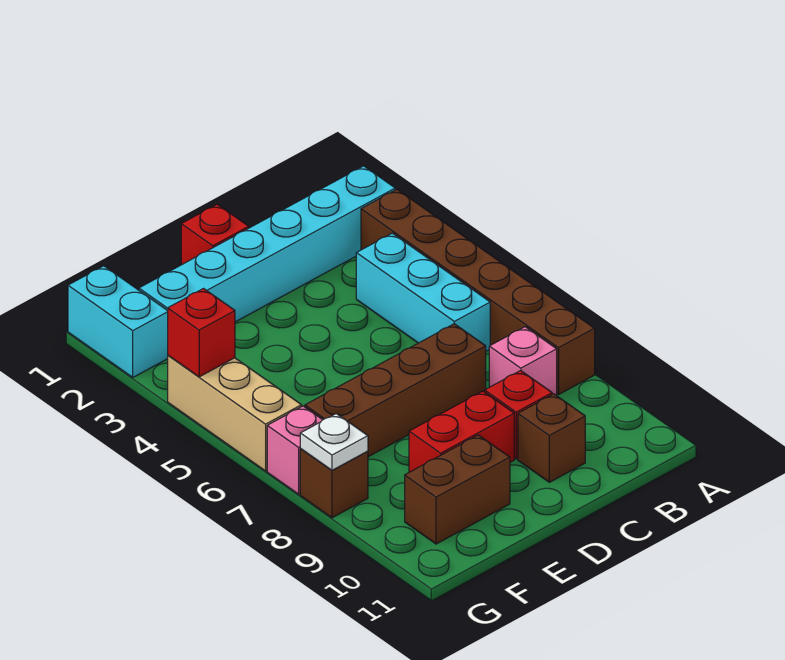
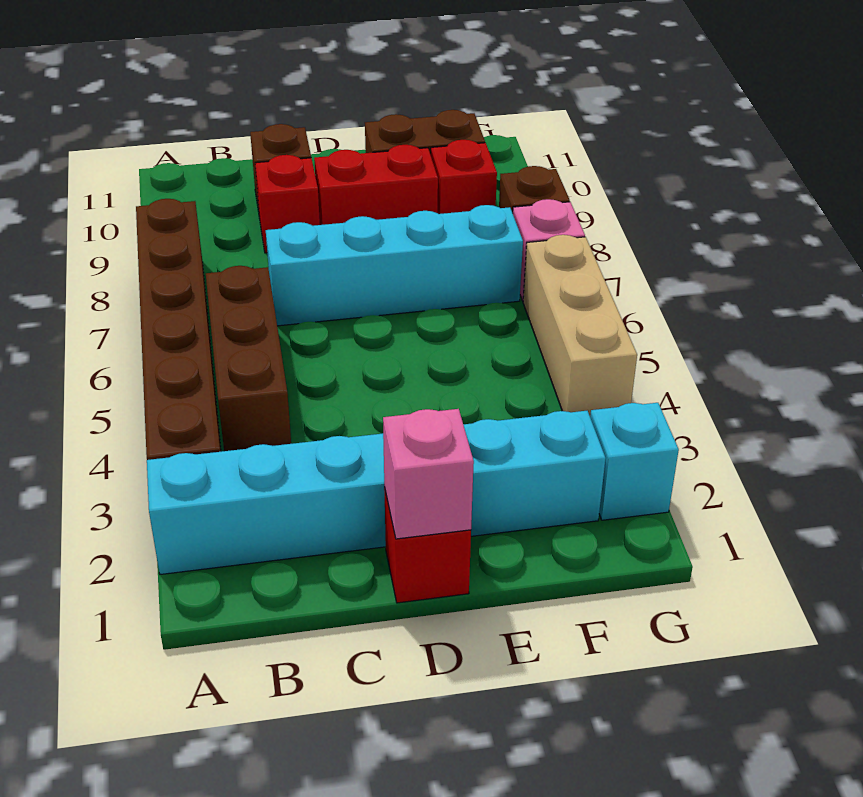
cyan brick B4:B6 level 1 -> brown brick B4:B6 level 1
pink brick B8 level 1 -> pink brick D1 level 2
brown brick C7:F7 level 1 -> cyan brick C7:F7 level 1
cyan brick G1:G2 level 1 -> cyan brick G2 level 1
red brick G4 level 2 -> red brick F9 level 1
white plate G8 level 2 -> none

